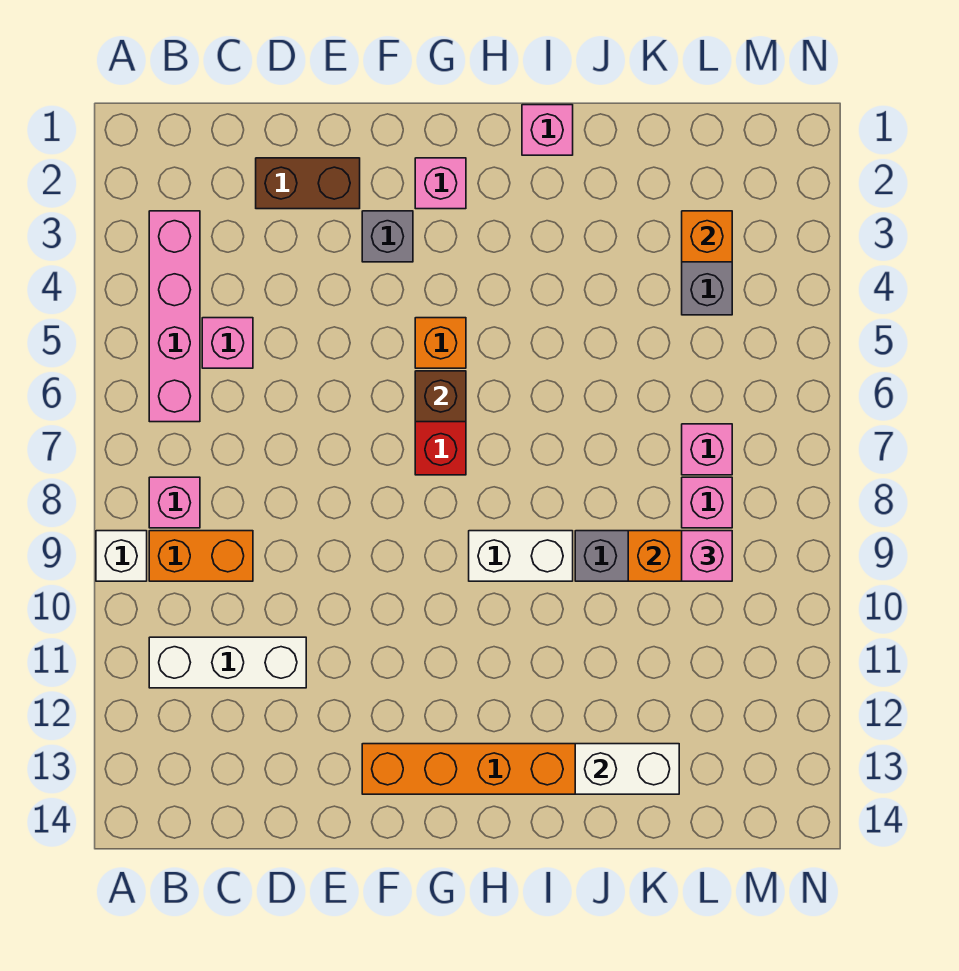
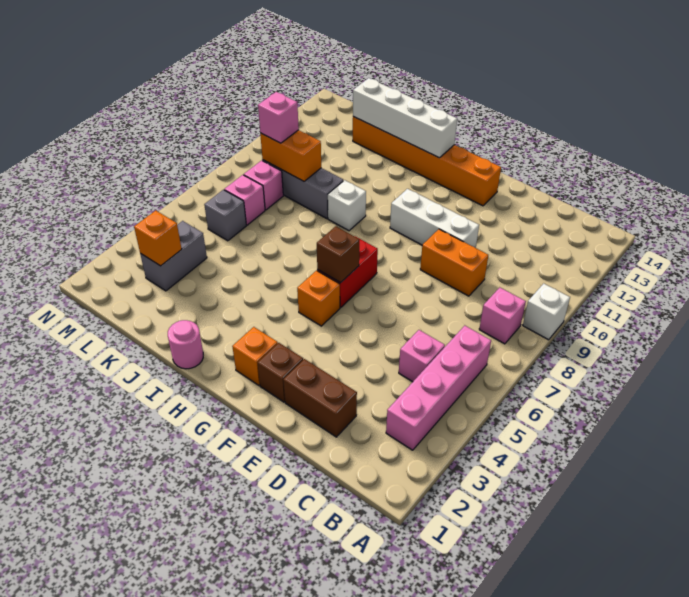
orange brick B9:C9 level 1 -> orange brick D9:E9 level 1
white brick B11:D11 level 1 -> white brick E10:G10 level 1
none -> brown brick F2 level 1
grey brick F3 level 1 -> grey brick L6 level 1
pink brick G2 level 1 -> orange brick G2 level 1
white brick H9:I9 level 1 -> white brick I9 level 1
pink brick I1 level 1 -> pink round brick I1 level 1
white brick J13:K13 level 2 -> white brick H13:K13 level 2

